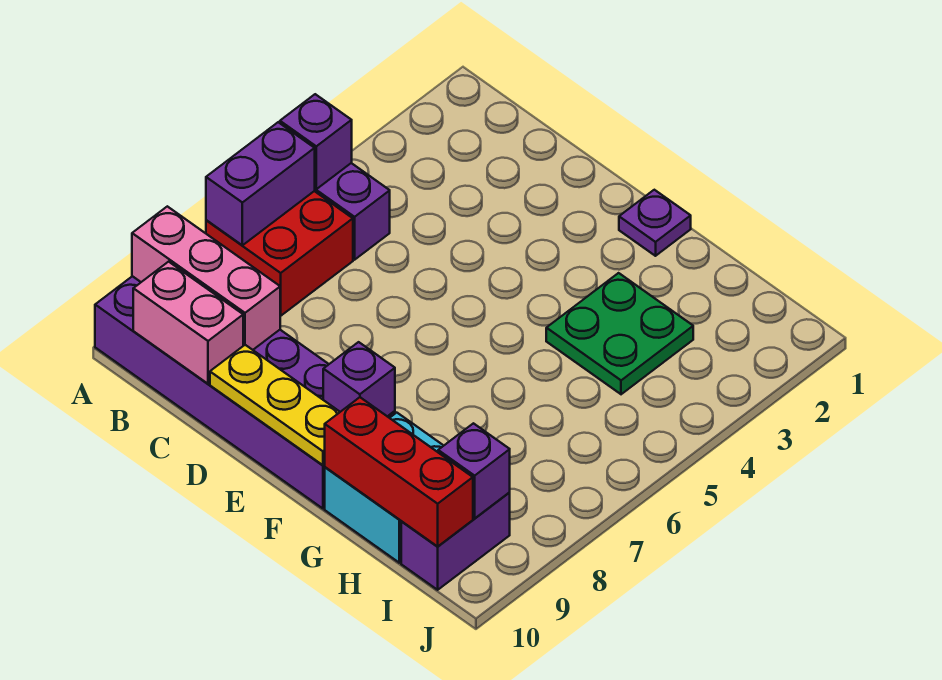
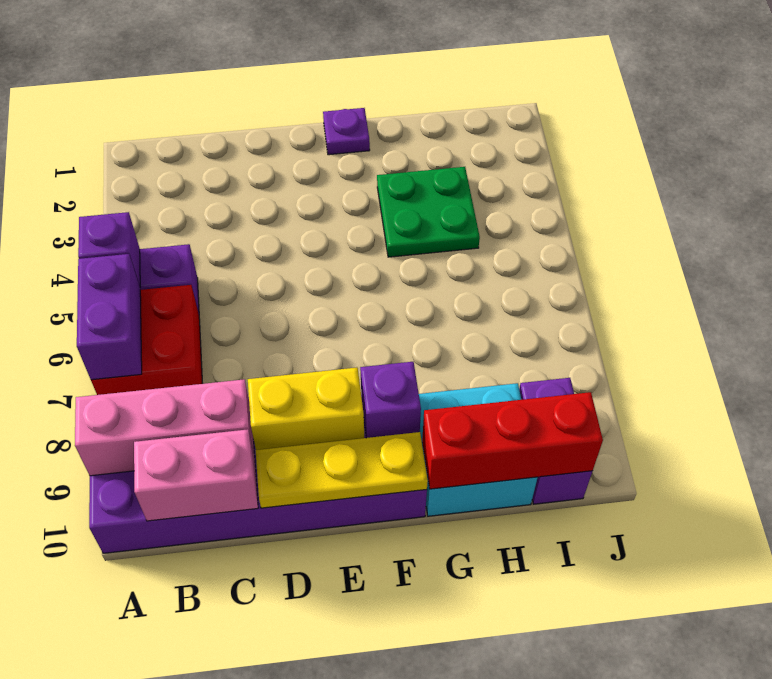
none -> yellow brick D9:E9 level 2
purple brick I9 level 2 -> none

